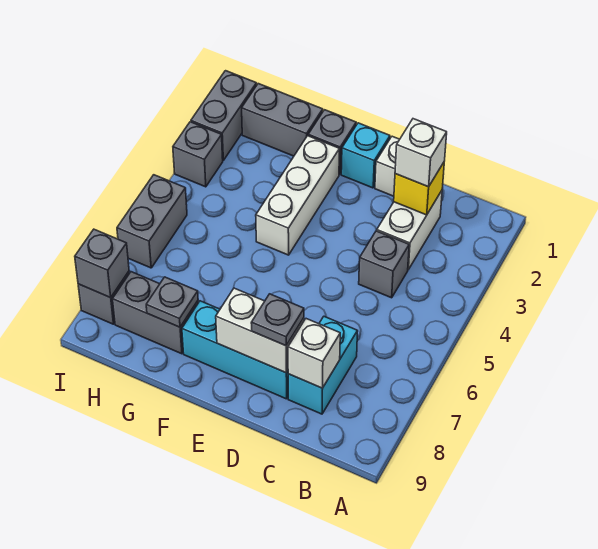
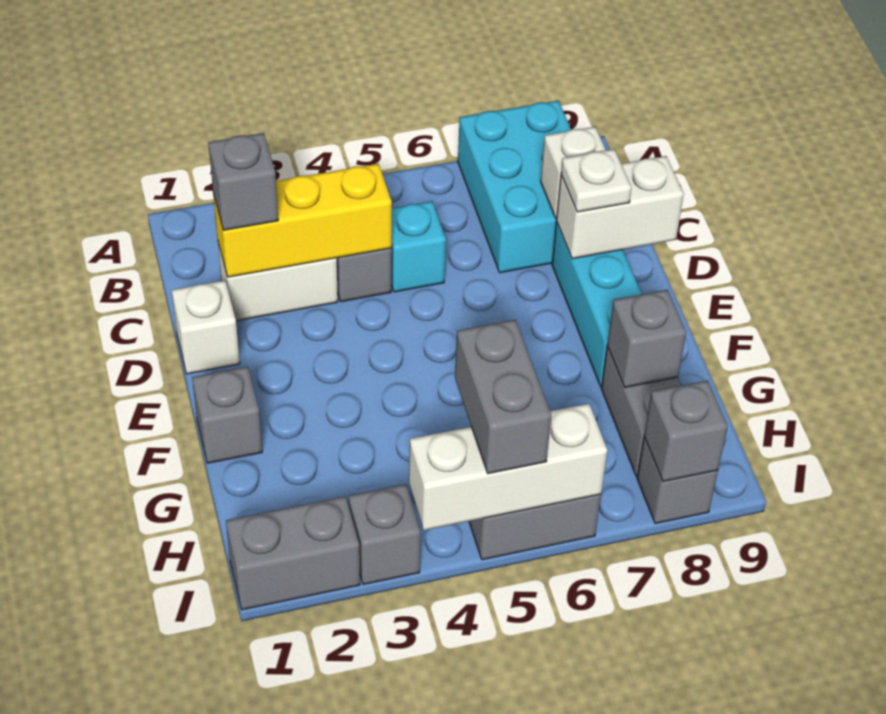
yellow brick C2 level 2 -> yellow brick C2:C4 level 2
white brick C2 level 3 -> grey brick C2 level 3
cyan brick C7:C8 level 1 -> cyan brick A7:C8 level 1
white brick D8:E8 level 2 -> white brick D8:D9 level 2
grey plate D8 level 3 -> white plate D8 level 3
cyan brick E1 level 1 -> cyan brick C5 level 1
white brick F2:F4 level 1 -> white brick I4:I6 level 2
grey brick G1:H1 level 1 -> grey brick H5:I5 level 3
grey plate G8 level 2 -> grey brick G8 level 2

